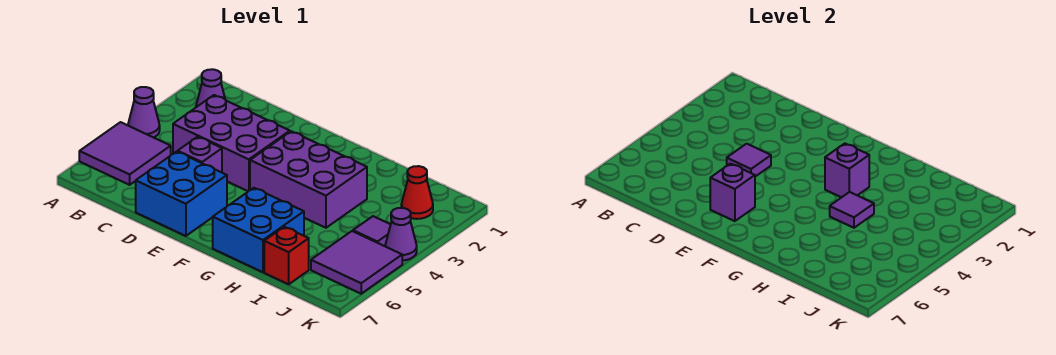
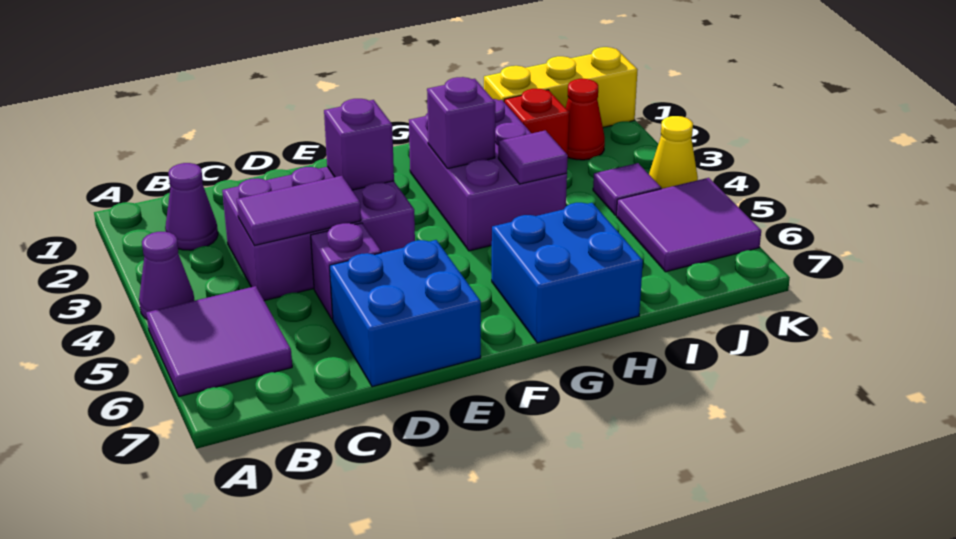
purple tile D4 level 2 -> purple tile C4:D4 level 2
purple brick E6 level 2 -> purple brick E3 level 2
purple brick F3:H4 level 1 -> purple brick G2:H4 level 1
none -> yellow brick I1:K1 level 1
red brick I7 level 1 -> red brick I2 level 1
purple cone K4 level 1 -> yellow cone K4 level 1

